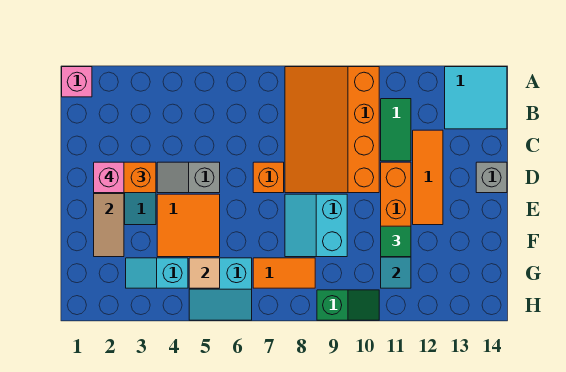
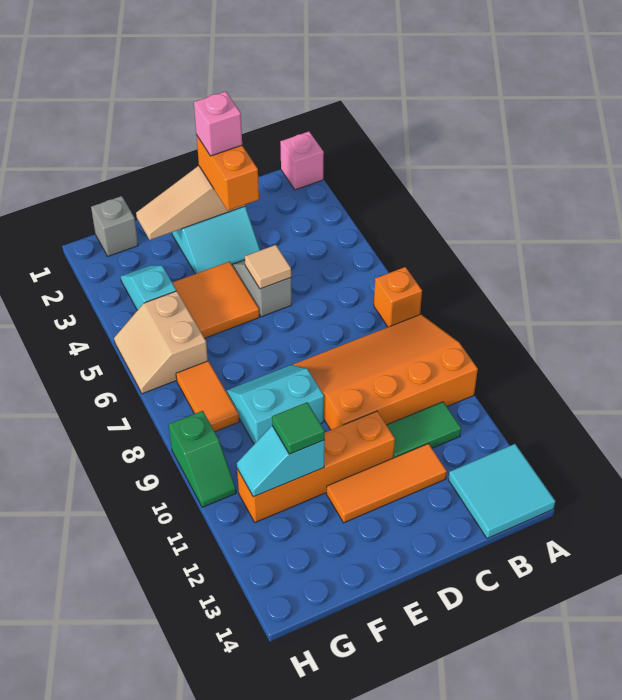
orange brick D7 level 1 -> orange brick A7 level 1
grey brick D14 level 1 -> grey brick G1 level 1
cyan slope G5:H6 level 1 top G -> tan slope G5:H6 level 1 top G
tan tile G5 level 2 -> tan tile D5 level 2

